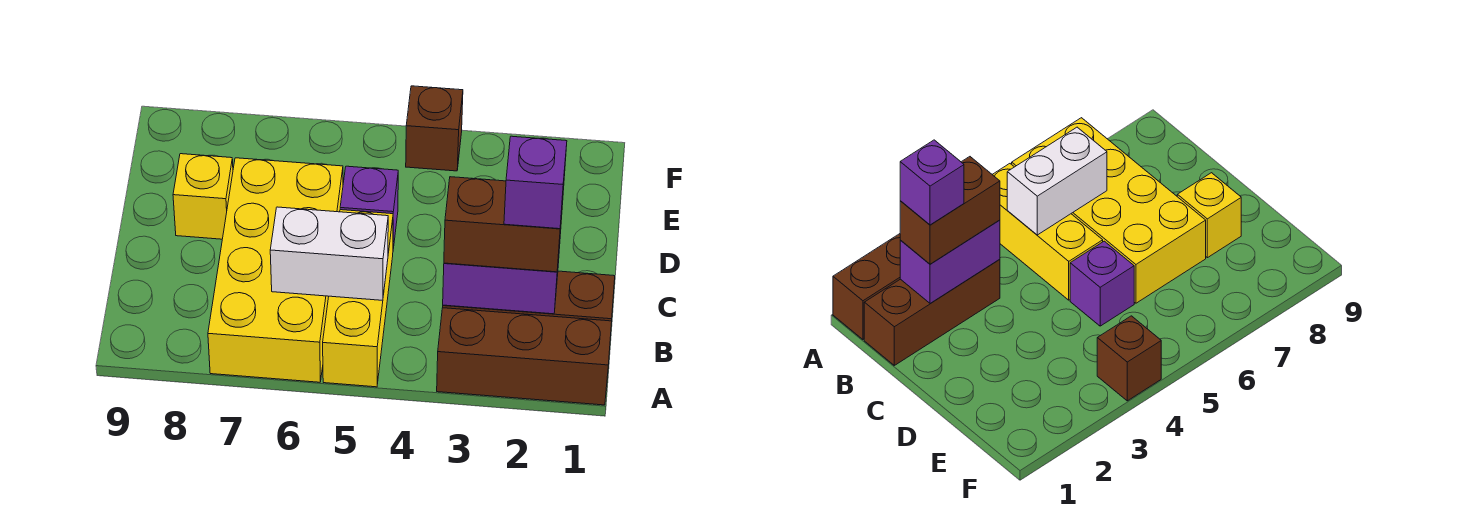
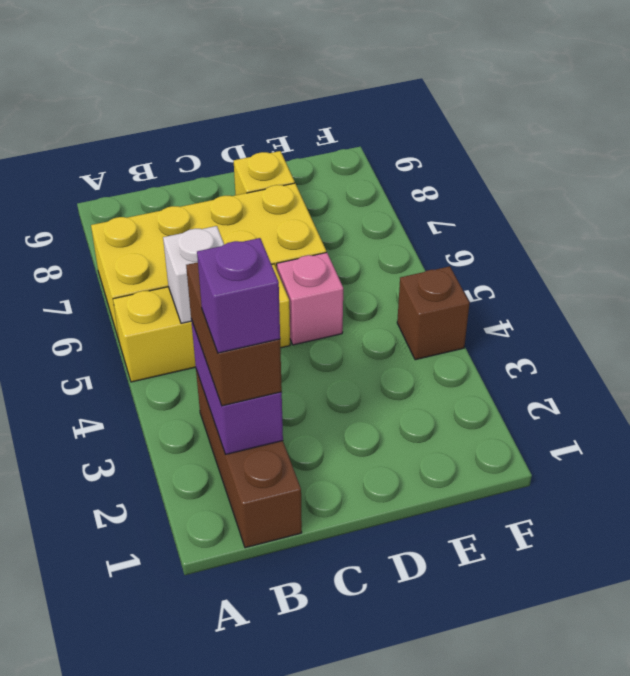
brown brick A1:A3 level 1 -> none
white brick B5:B6 level 2 -> white brick B5 level 2
purple brick D5 level 1 -> pink brick D5 level 1

